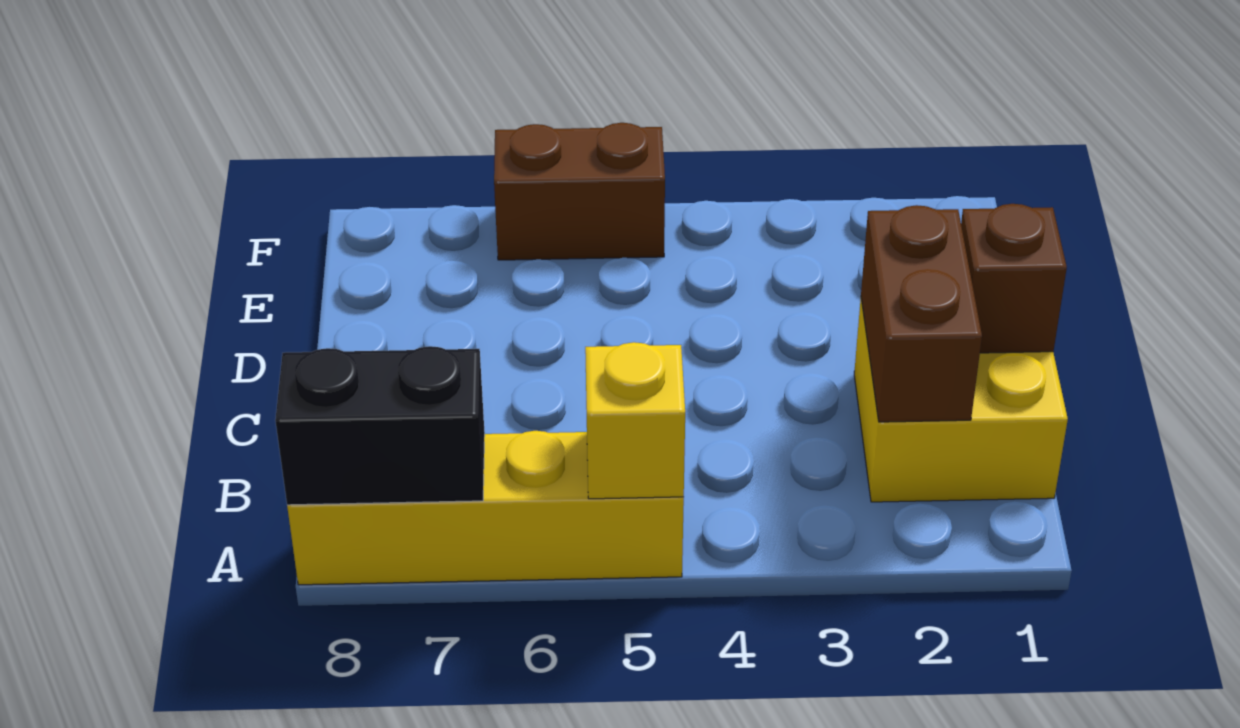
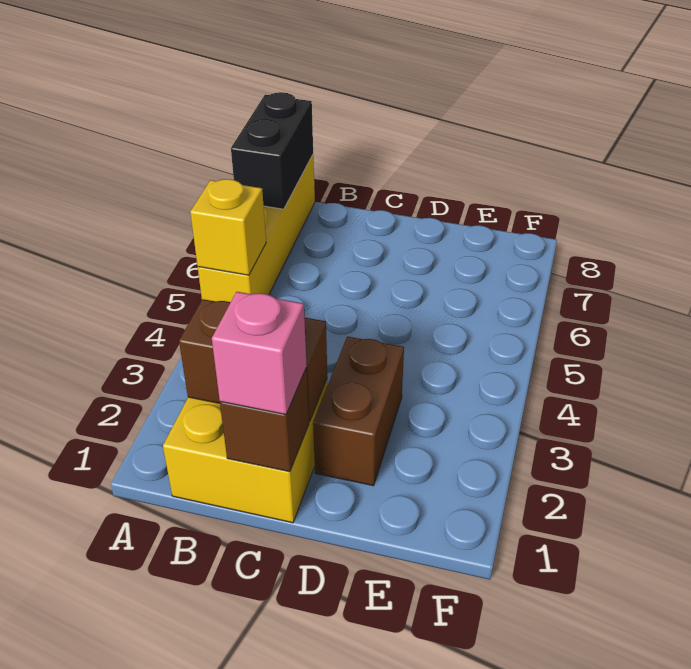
none -> pink brick C1 level 3
brown brick F5:F6 level 1 -> brown brick D2:D3 level 1

